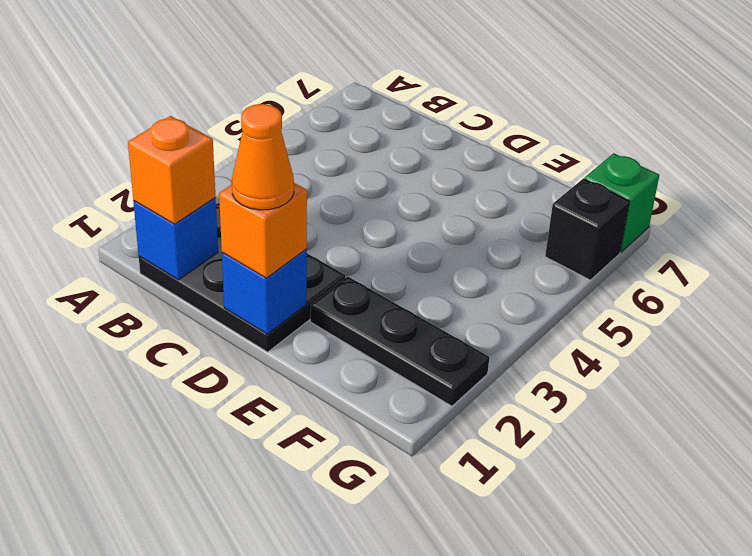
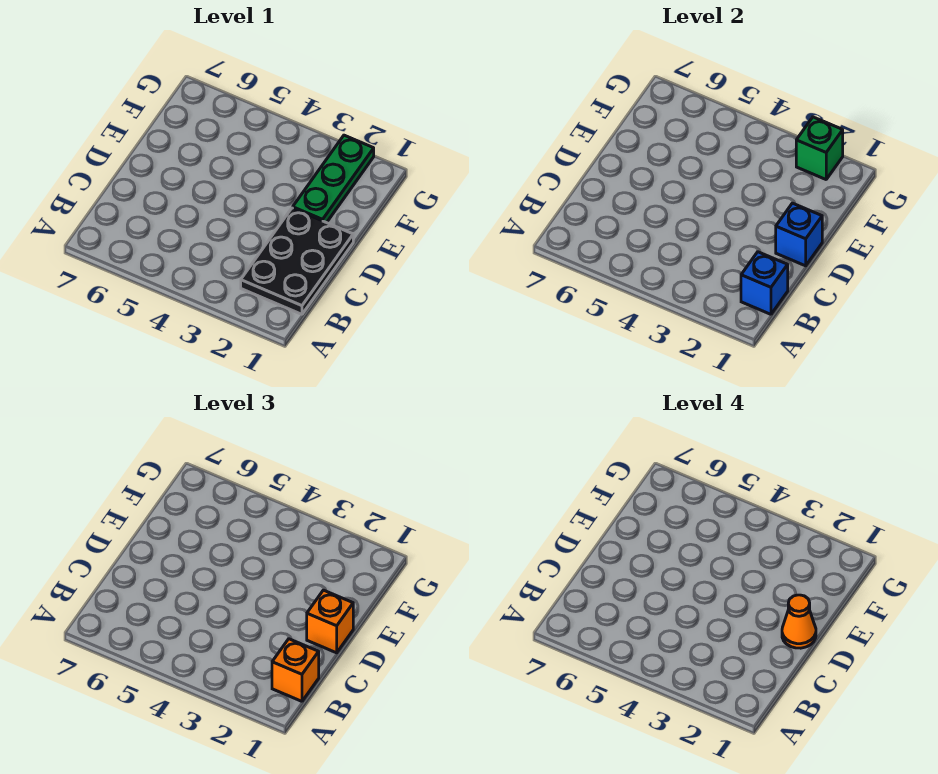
black plate E2:G2 level 1 -> green plate E2:G2 level 1
black brick G6 level 1 -> none
green brick G7 level 1 -> green brick G2 level 2

